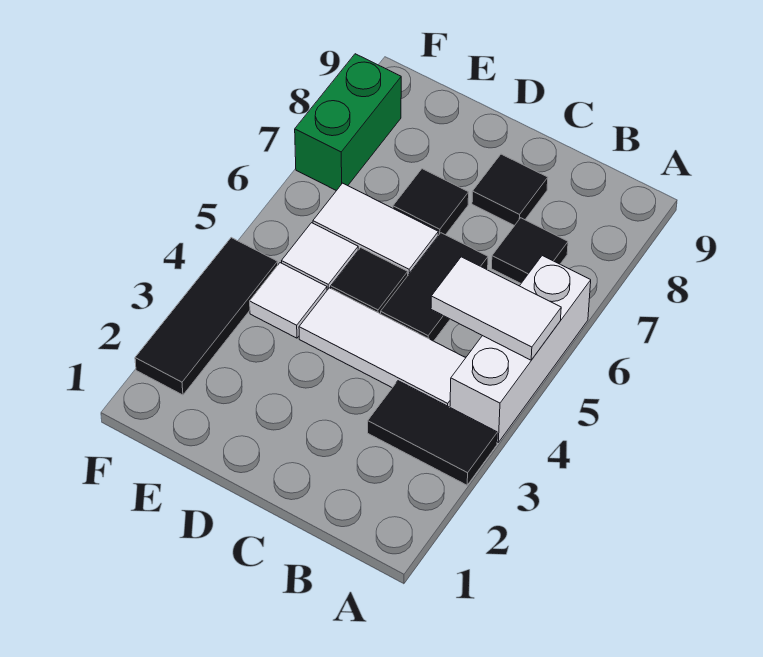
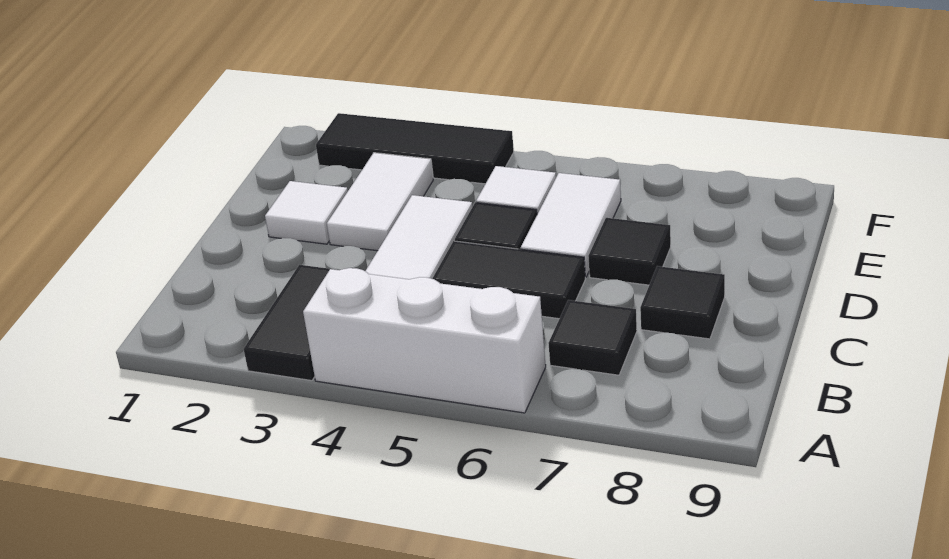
white tile A5:B5 level 2 -> white tile D3:E3 level 1
white tile E4 level 1 -> white tile D2 level 1
green brick F7:F8 level 1 -> none

